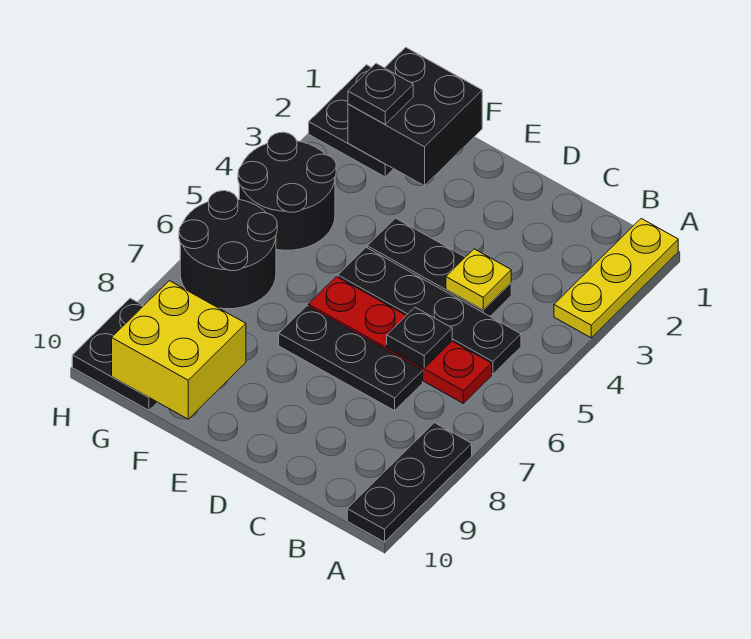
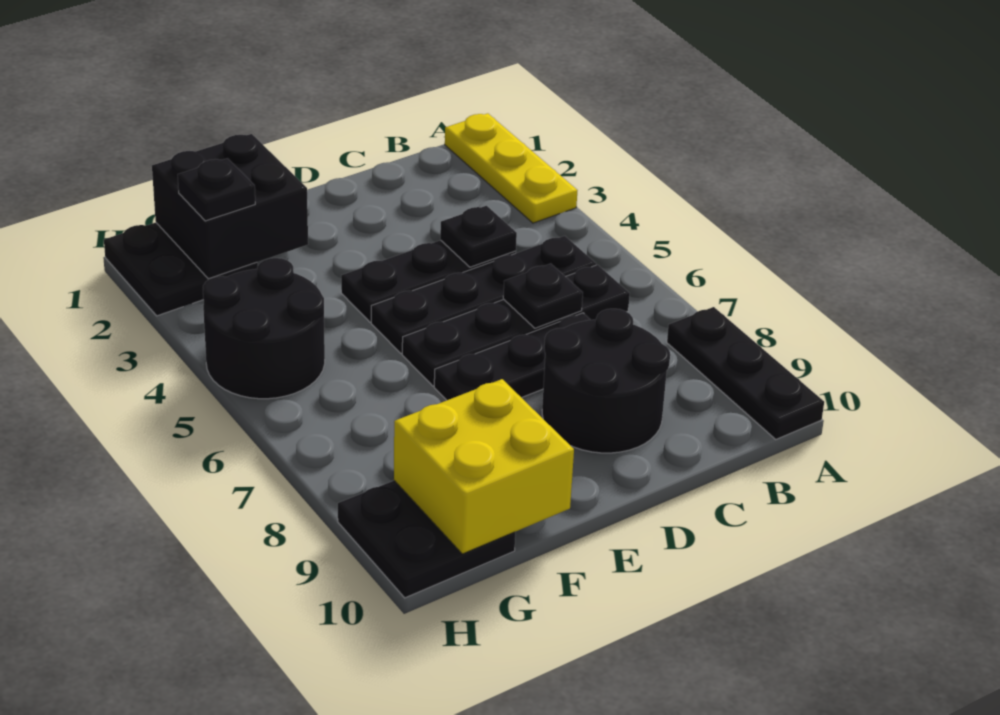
red plate B6:E6 level 1 -> black plate B6:E6 level 1
yellow plate C4 level 2 -> black plate C4 level 2
black round brick G6:H7 level 1 -> black round brick C8:D9 level 1

